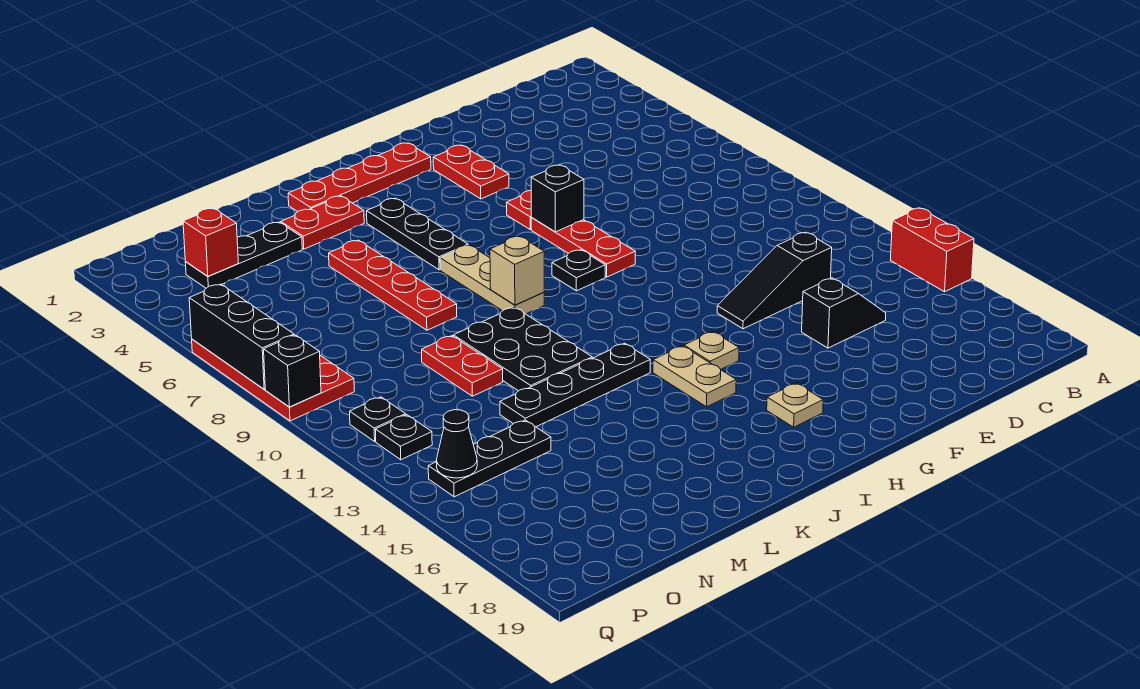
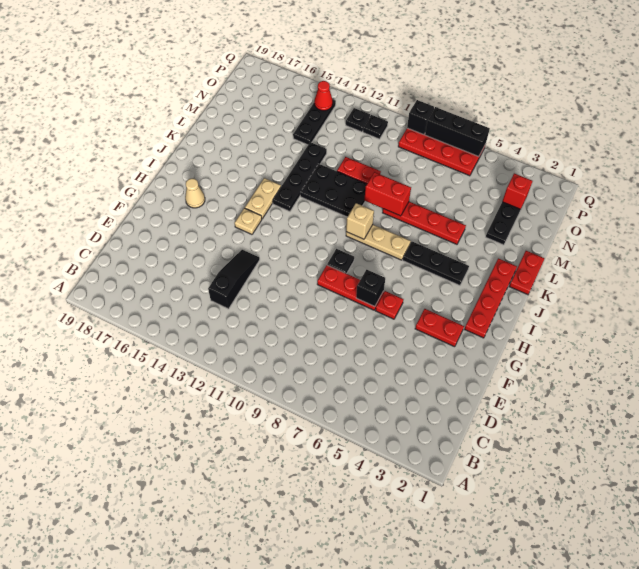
red brick A14:A15 level 1 -> red brick L8:L9 level 2
black slope D15:E15 level 1 top E -> none
tan plate H17 level 1 -> tan cone H17 level 1
tan plate I14:I15 level 1 -> tan plate I14:J14 level 1
red plate K3:L3 level 1 -> red plate K1:L1 level 1
black cone P14 level 2 -> red cone P14 level 2

